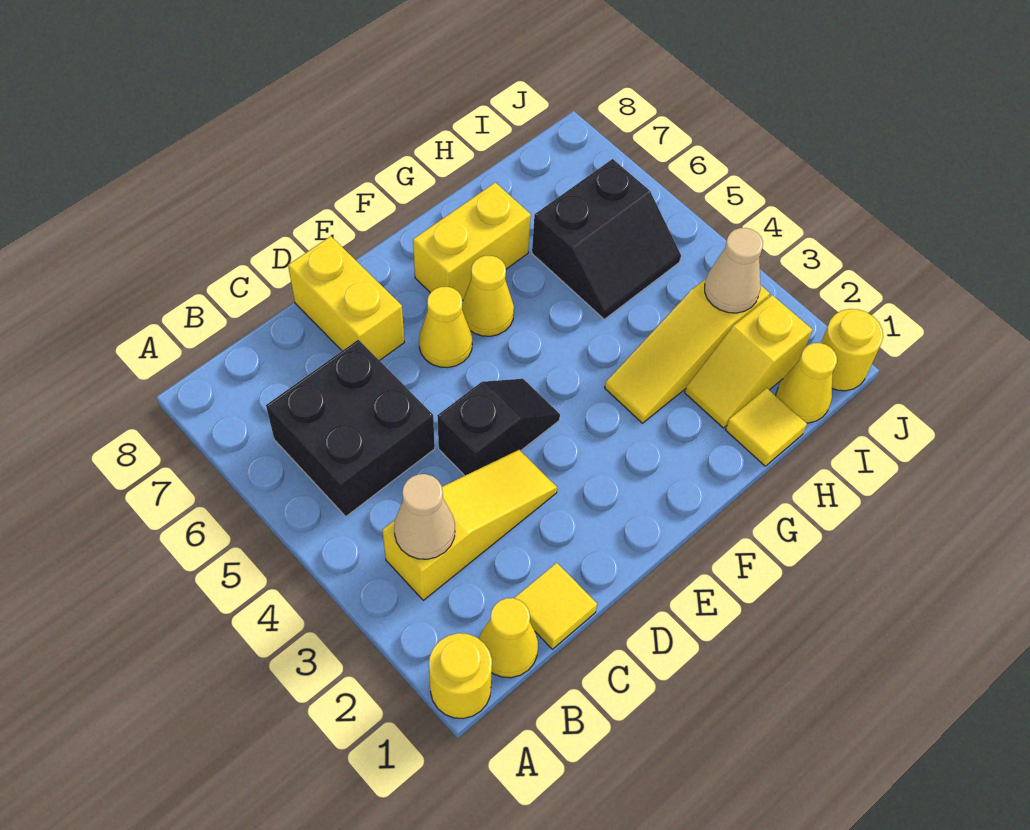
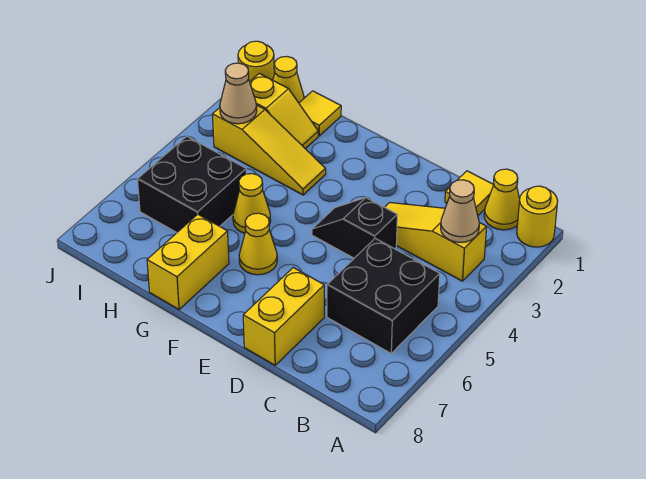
yellow cone E6 level 1 -> yellow cone G5 level 1
yellow brick F7:G7 level 1 -> yellow brick G7:G8 level 1
black slope H5:I6 level 1 top 6 -> black brick H5:I6 level 1

